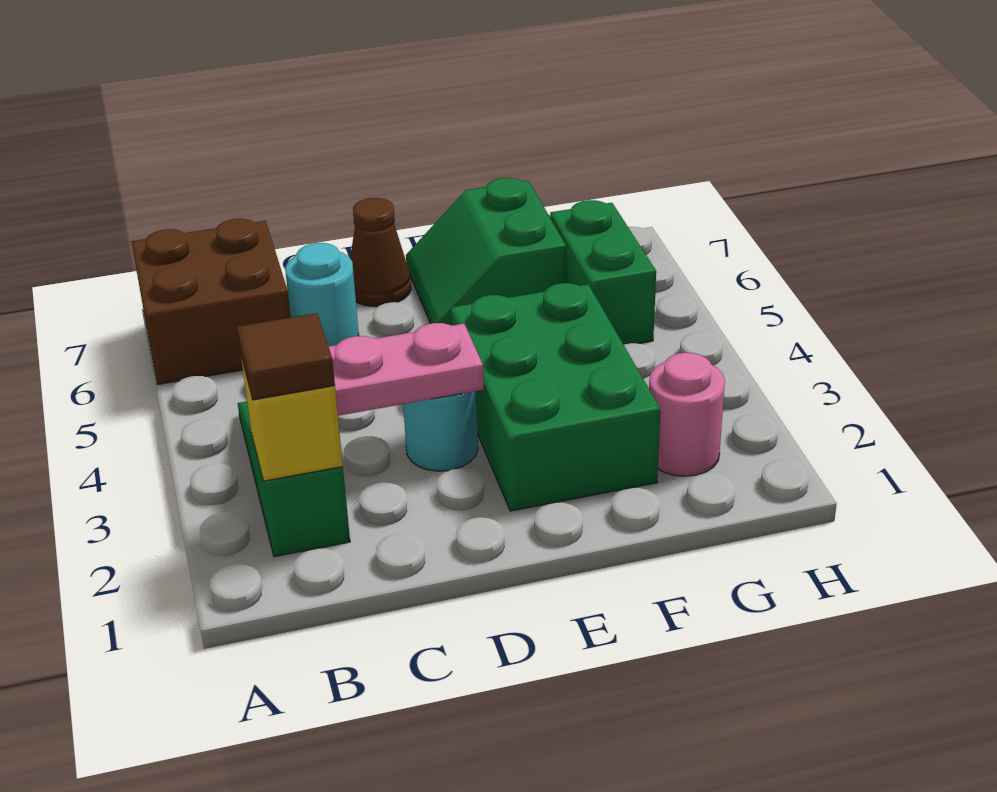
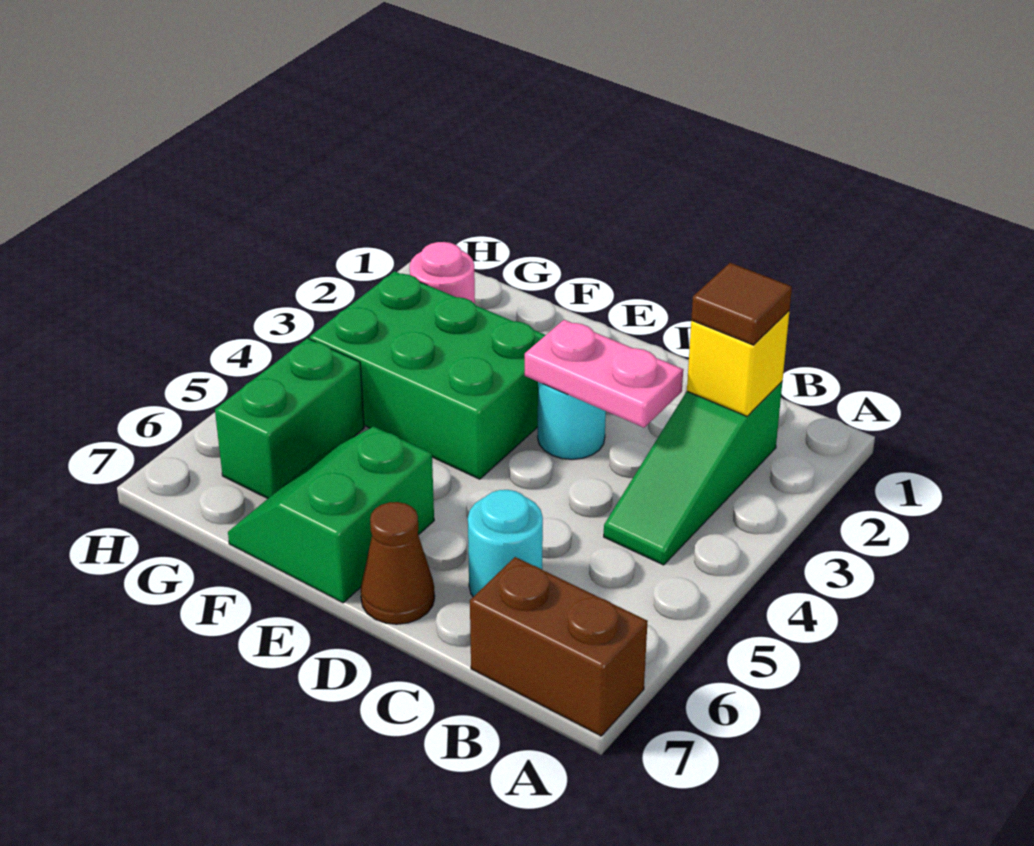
brown brick A6:B7 level 1 -> brown brick A7:B7 level 1
green brick E2:F4 level 1 -> green brick E3:G4 level 1
green slope E6:F7 level 1 top F -> green slope E6:F7 level 1 top E

